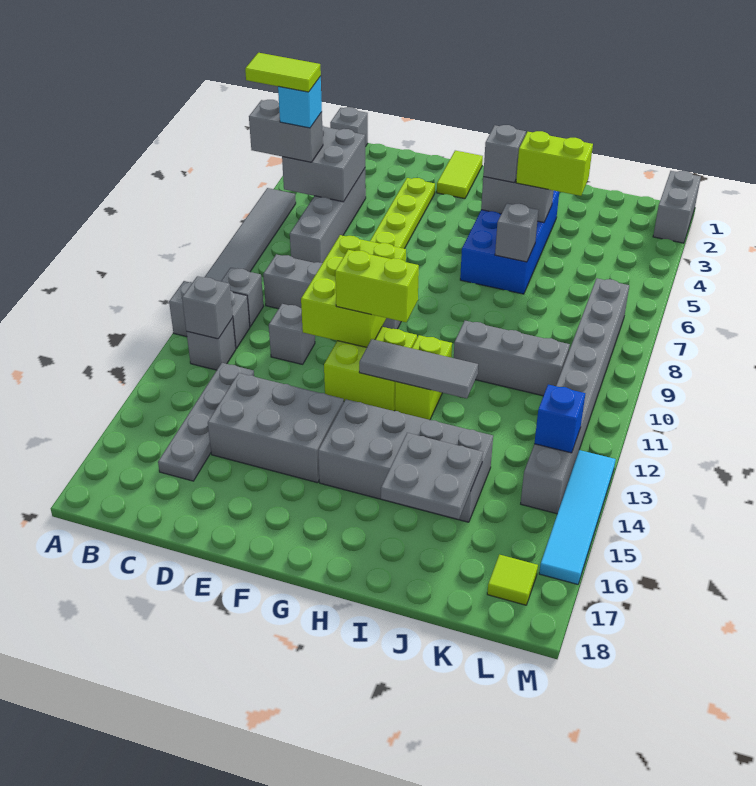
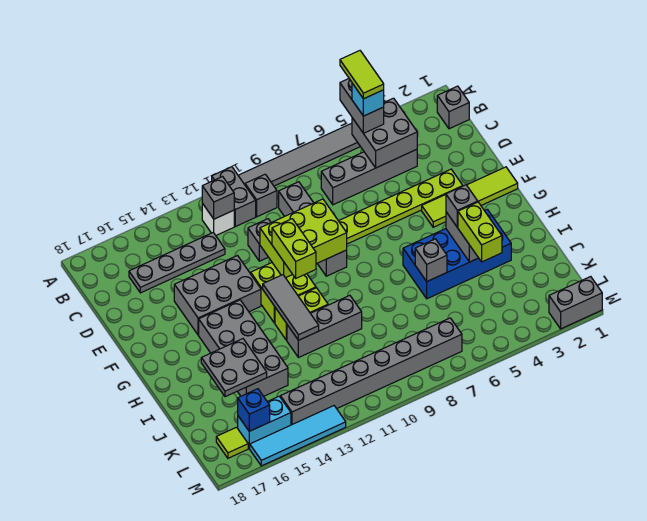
grey brick B12 level 1 -> white brick B12 level 1
grey brick D14:F15 level 1 -> grey brick E13:F15 level 1
lime tile F1:F2 level 1 -> lime tile F1:F4 level 1
grey brick I10:K10 level 1 -> grey brick I10:I12 level 1
blue brick L13 level 2 -> blue brick L16 level 2
none -> cyan brick L15:L16 level 1

